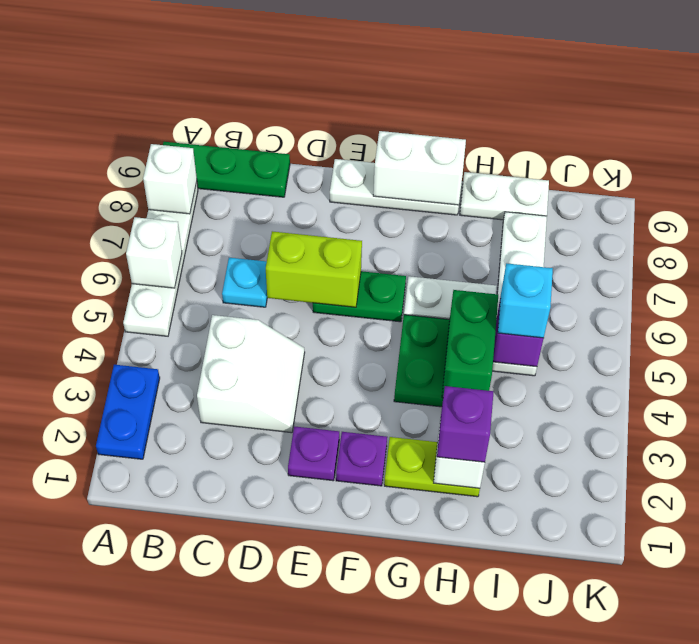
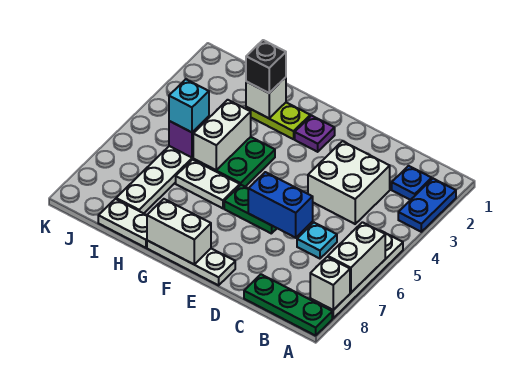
white brick A6 level 2 -> white brick A6:A7 level 2
none -> blue plate B2 level 1
white slope C3:D4 level 1 top C -> white brick C3:D4 level 1
lime brick D6:E6 level 2 -> blue brick D6:E6 level 2
purple plate E2 level 1 -> none
purple brick H2 level 3 -> black brick H2 level 3
green brick H4:H5 level 2 -> white brick H4:H5 level 2

